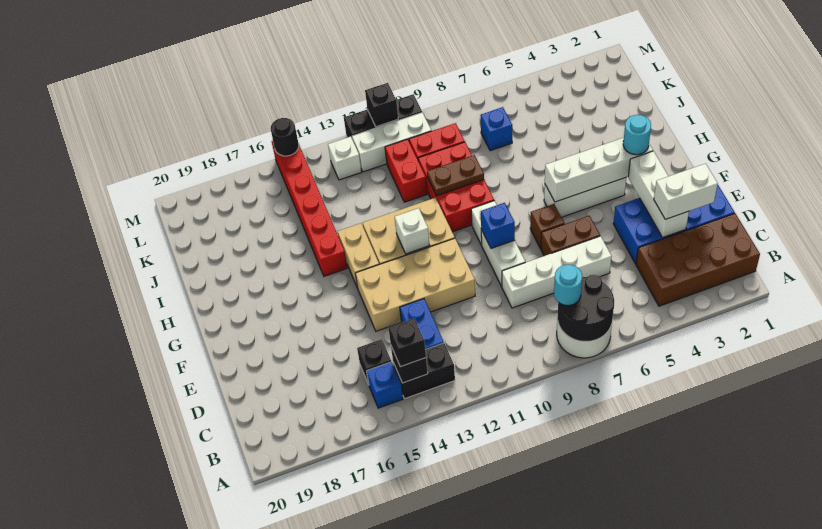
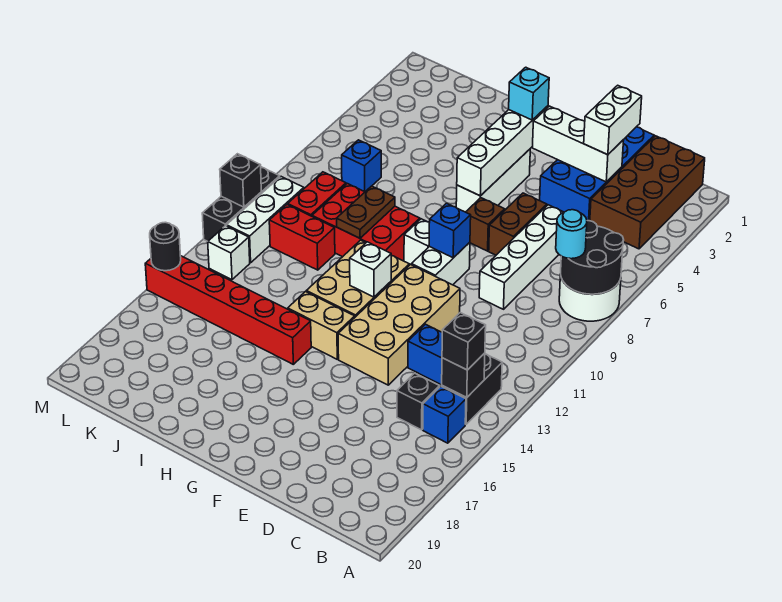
white brick E9:F9 level 1 -> white brick F9:F10 level 1
cyan round brick G3 level 3 -> cyan brick G3 level 3

